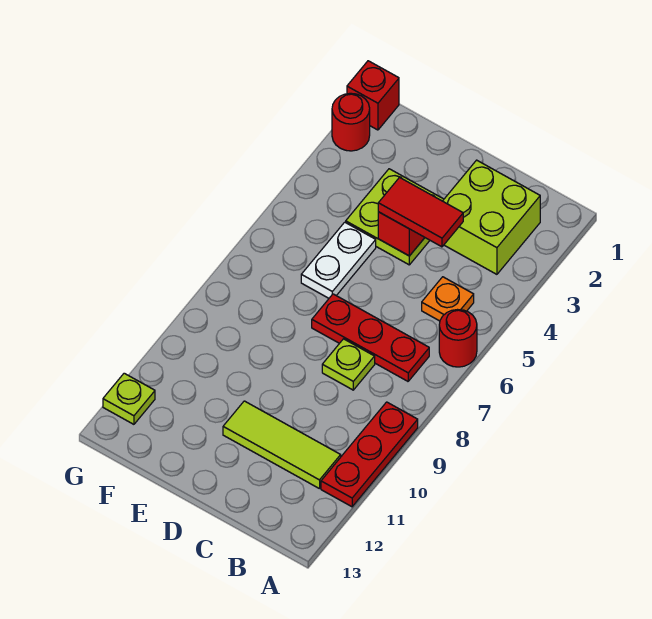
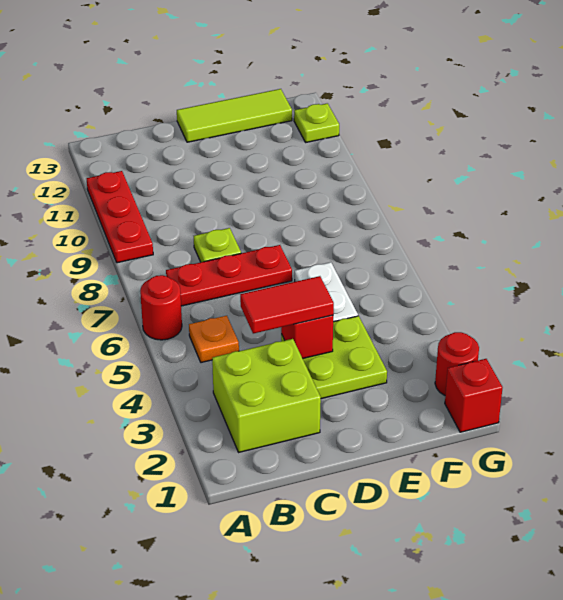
lime tile B11:D11 level 1 -> lime tile D13:F13 level 1

